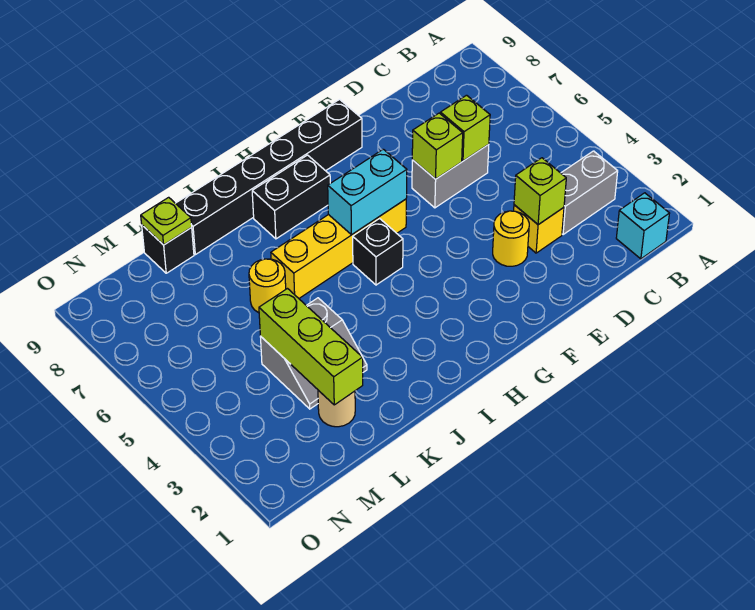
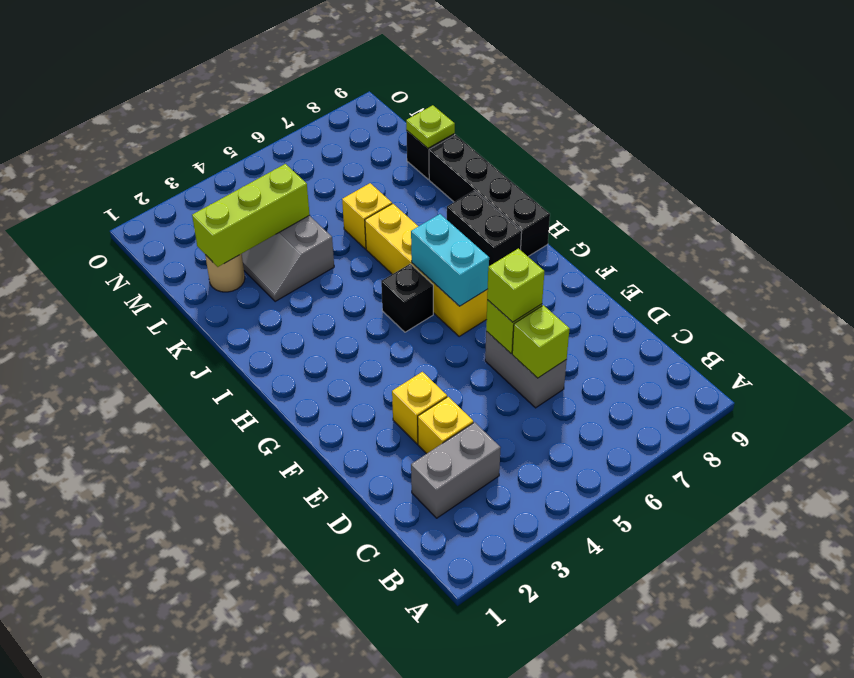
cyan brick B1 level 1 -> none
grey brick B3:C3 level 1 -> grey brick C2:C3 level 1
lime brick D3 level 2 -> lime brick E6 level 3
yellow round brick E3 level 1 -> yellow brick E3 level 1
black brick F9:K9 level 1 -> black brick H9:K9 level 1
yellow round brick K6 level 1 -> yellow brick K6 level 1

